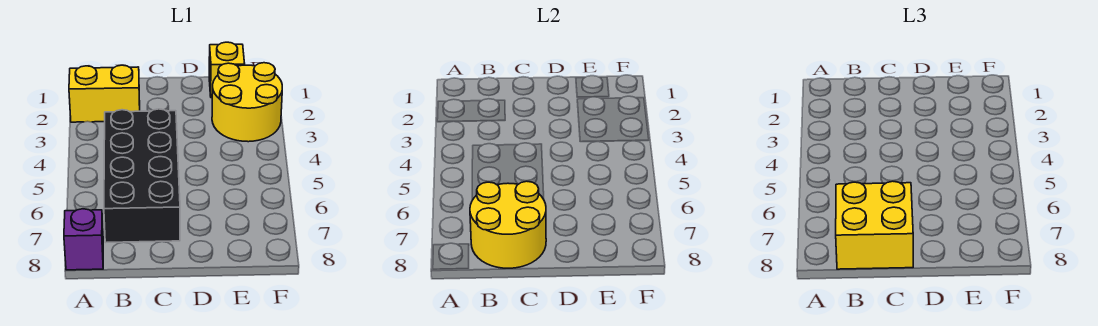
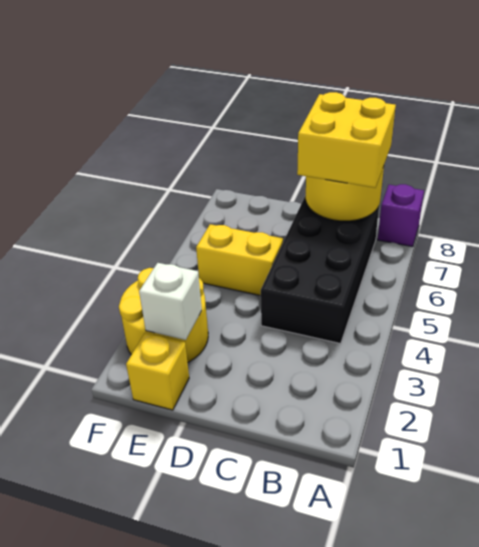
yellow brick A2:B2 level 1 -> yellow brick D5:E5 level 1
none -> white brick E2 level 2

